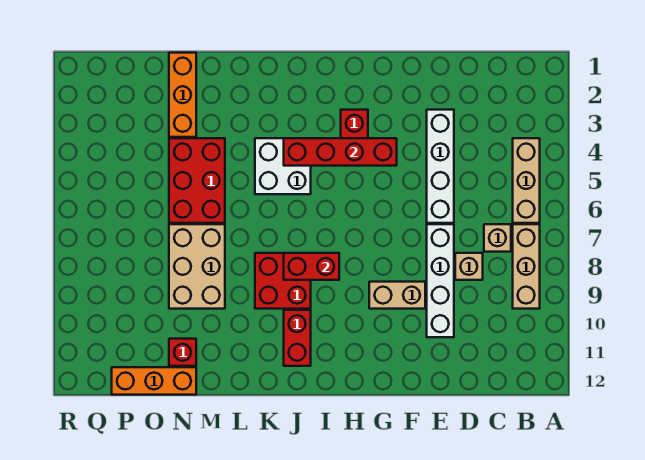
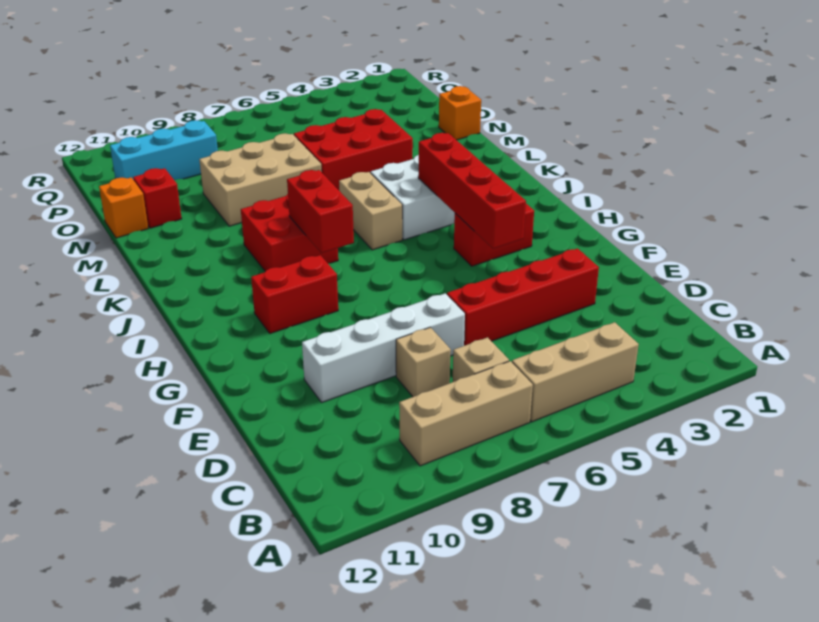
white brick E3:E6 level 1 -> red brick E3:E6 level 1
tan brick F9:G9 level 1 -> tan brick J6:K6 level 1
red brick J10:J11 level 1 -> red brick H9:H10 level 1
orange brick N1:N3 level 1 -> orange brick N1 level 1
orange brick N12:P12 level 1 -> orange brick N12 level 1
none -> cyan brick P9:P11 level 1

